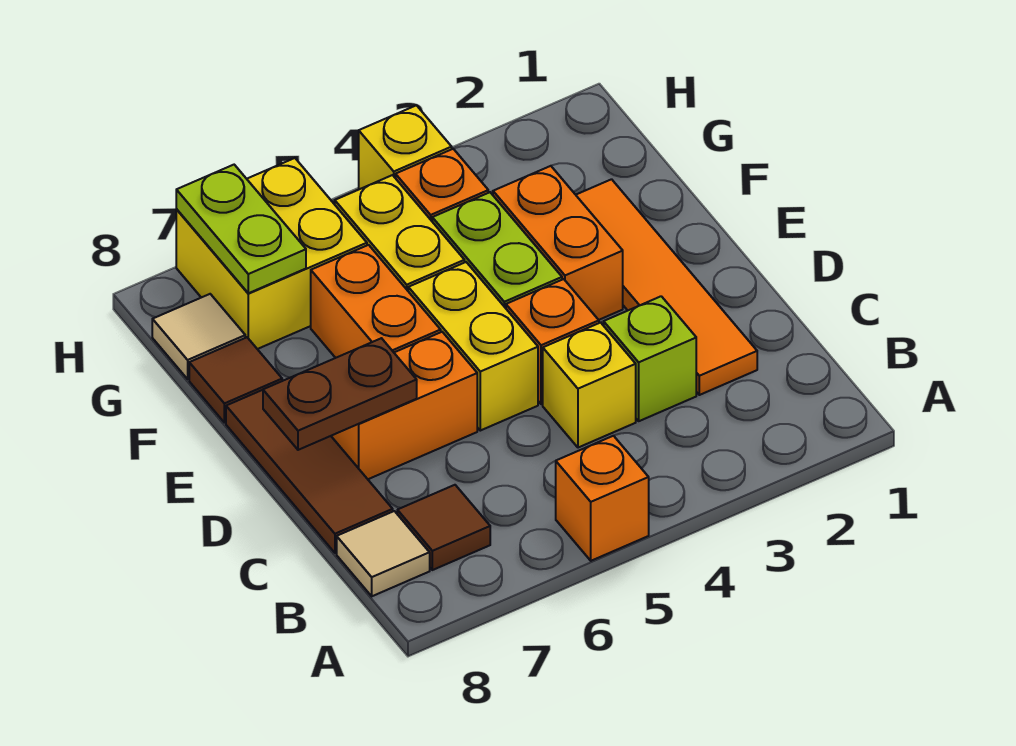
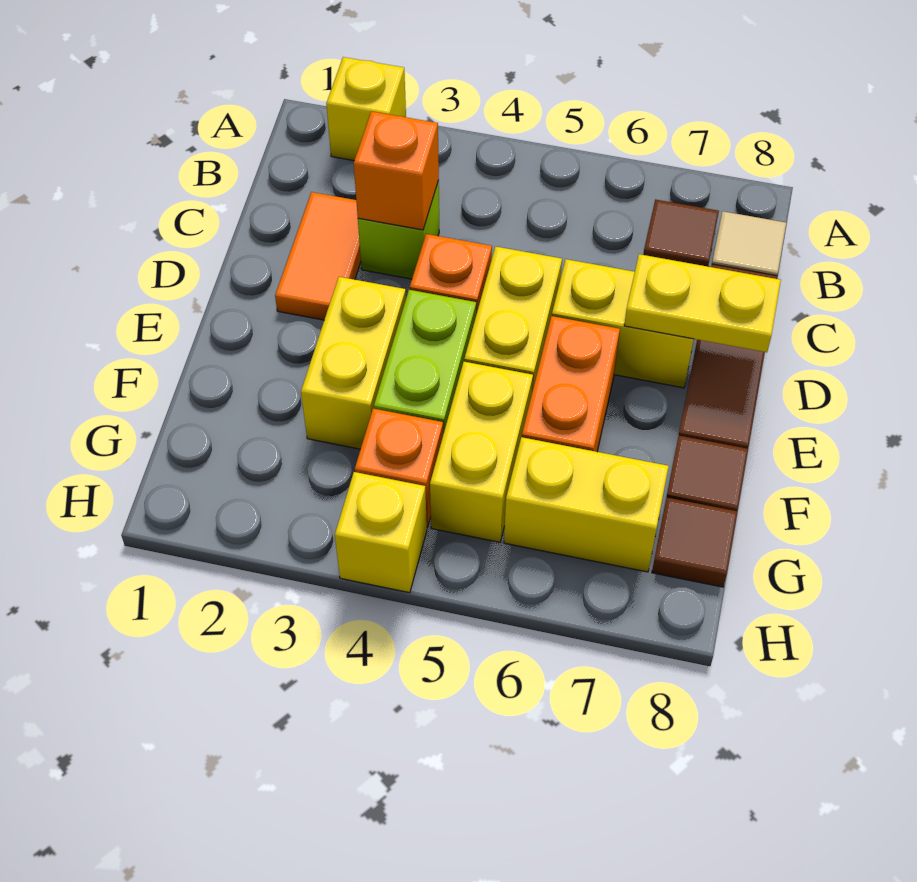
orange brick A5 level 1 -> orange brick C3 level 2
orange tile C2:F2 level 1 -> orange tile C2:D2 level 1
yellow brick C4 level 1 -> yellow brick A2 level 1
orange brick D6:D7 level 1 -> yellow brick D6:D7 level 1
brown plate D7:D8 level 2 -> yellow plate D7:D8 level 2
orange brick E3:F3 level 1 -> yellow brick E3:F3 level 1
yellow brick G6:H7 level 1 -> yellow brick G6:G7 level 1
lime plate G7:H7 level 2 -> none
tan tile G8 level 1 -> brown tile G8 level 1

